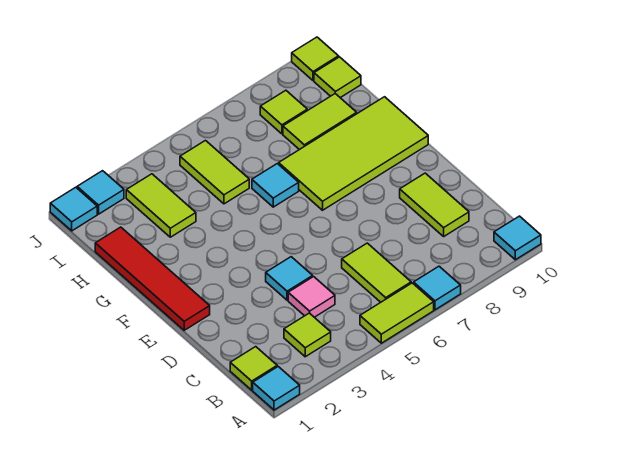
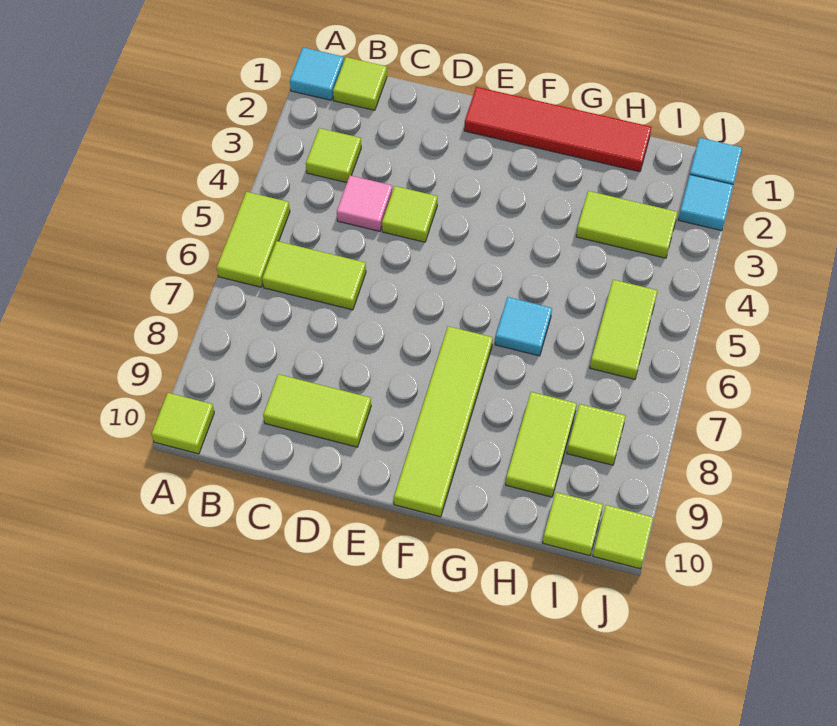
cyan tile A7 level 1 -> none
cyan tile A10 level 1 -> lime tile A10 level 1
cyan tile D4 level 1 -> lime tile D4 level 1
lime tile F7:G10 level 1 -> lime tile F7:F10 level 1
lime tile H5:I5 level 1 -> lime tile I5:I6 level 1

